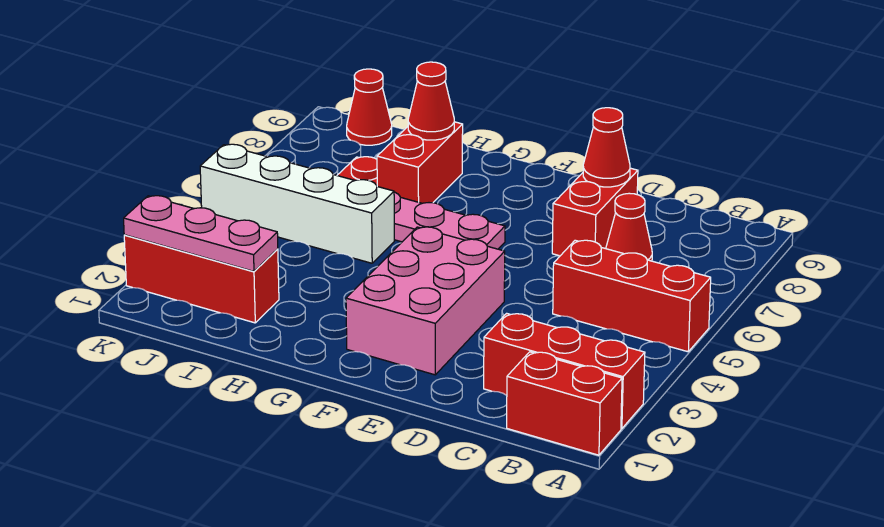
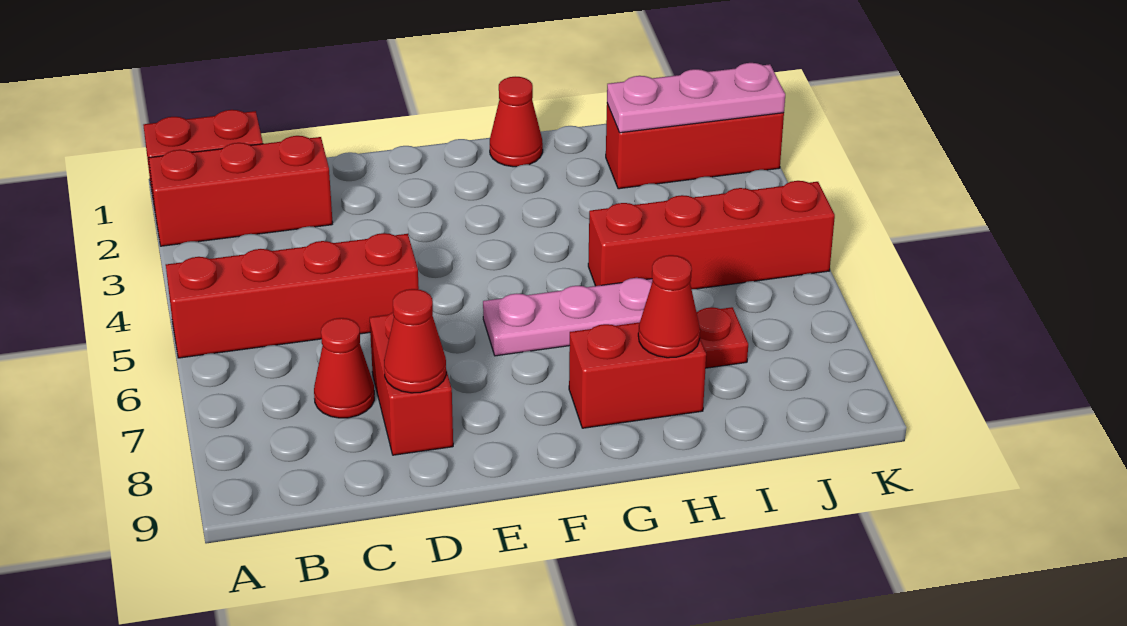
red brick A5:C5 level 1 -> red brick A5:D5 level 1
pink brick E2:F4 level 1 -> none
white brick H5:K5 level 1 -> red brick H5:K5 level 1
red brick H7:H8 level 1 -> red brick G8:H8 level 1
red cone J9 level 1 -> red cone G1 level 1

